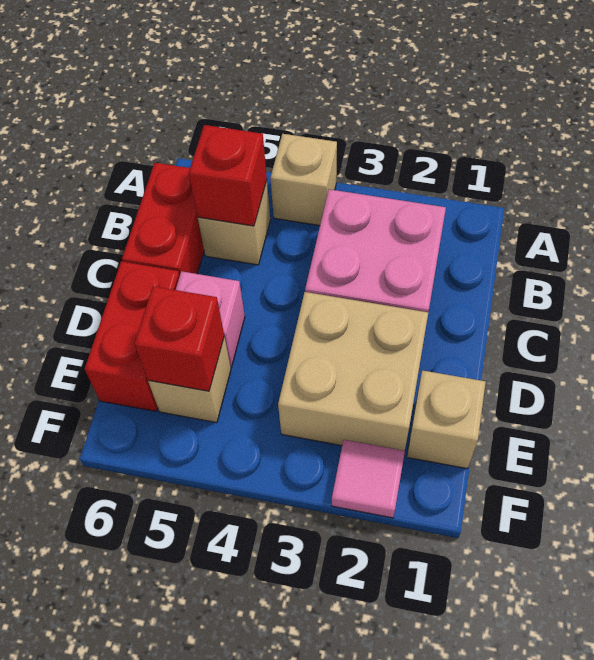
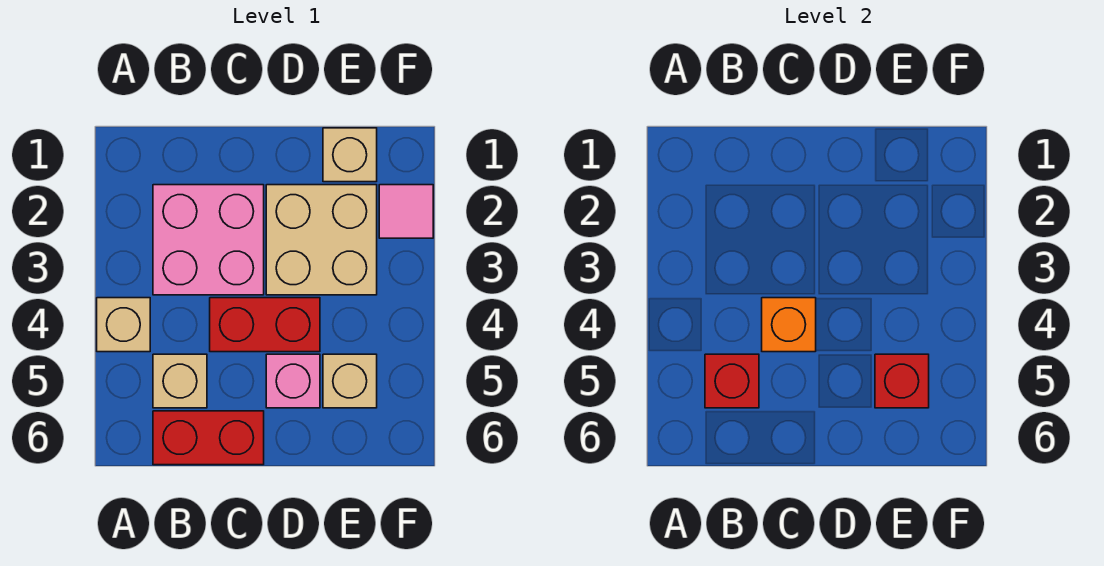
none -> orange brick C4 level 2
red brick D6:E6 level 1 -> red brick C4:D4 level 1

